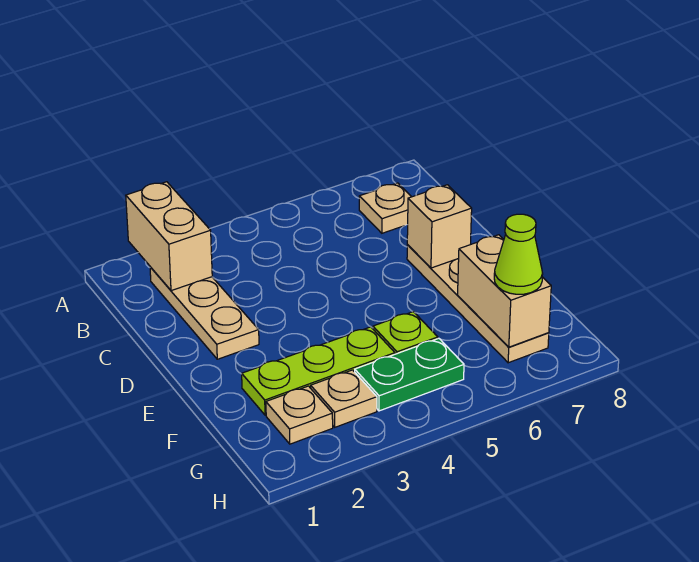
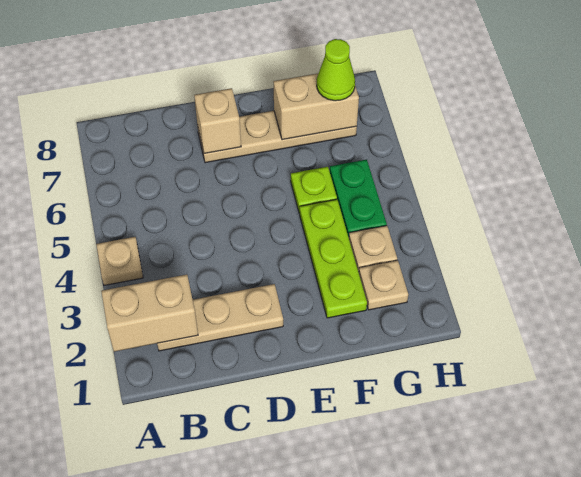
tan plate B7 level 1 -> tan plate A4 level 1

